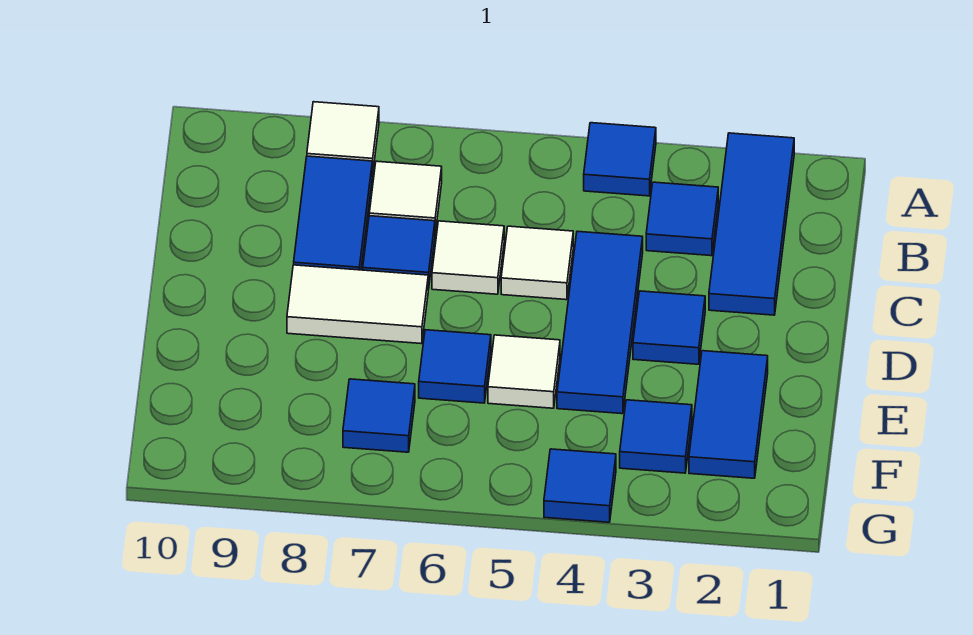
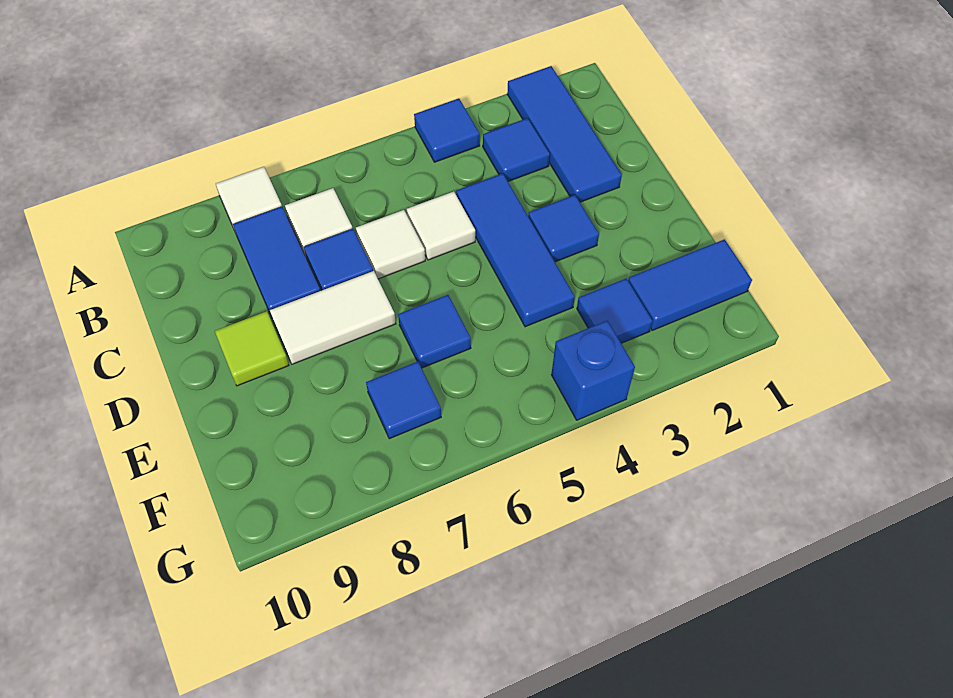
none -> lime tile D9 level 1
blue tile E2:F2 level 1 -> blue tile F1:F2 level 1
white tile E5 level 1 -> none
blue tile G4 level 1 -> blue brick G4 level 1

